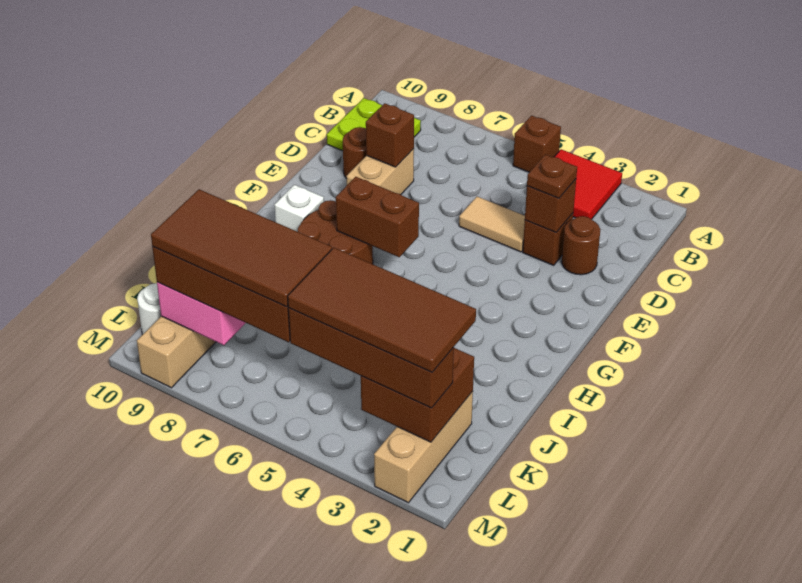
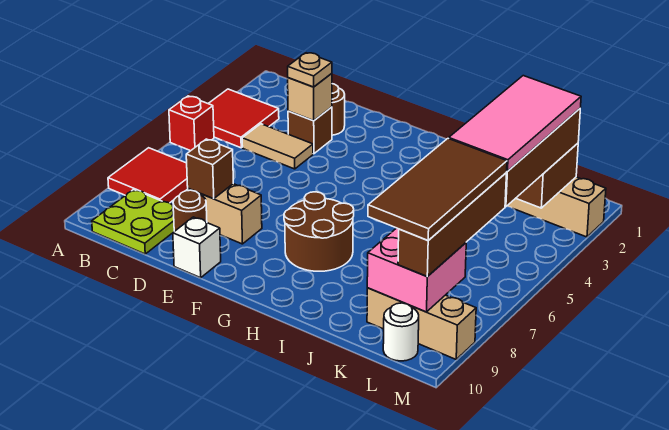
brown brick A5 level 1 -> red brick A5 level 1
none -> red tile A7:B8 level 1
brown brick D3 level 2 -> tan brick D3 level 2
brown plate D3 level 3 -> tan plate D3 level 3
tan tile D4:D5 level 1 -> tan tile C4:D4 level 1
brown brick G6:G7 level 2 -> none
white brick G9 level 1 -> white brick E10 level 1
brown tile K2:L5 level 4 -> pink tile K2:L5 level 4

